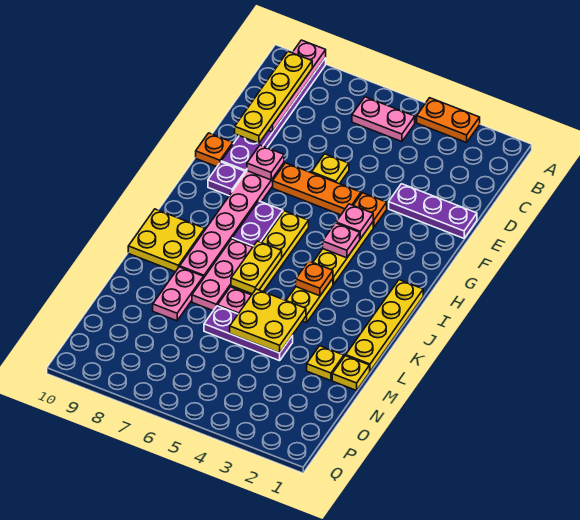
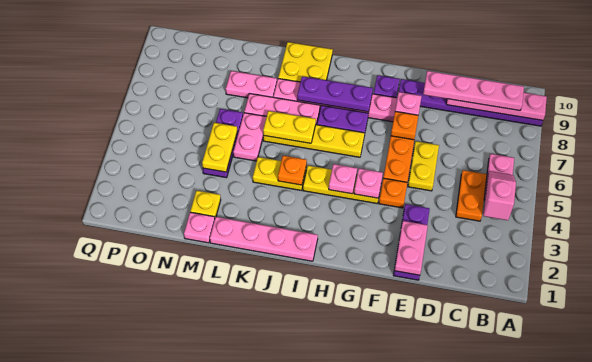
orange plate A3:A4 level 1 -> orange plate C4:C5 level 1
none -> pink slope B4:B5 level 2 top 4
yellow plate B9:E9 level 3 -> pink plate B9:E9 level 3
none -> pink plate E1:E2 level 2
yellow plate E6 level 1 -> yellow plate E5:E6 level 1
orange plate F10 level 1 -> orange plate F7 level 2
none -> purple plate H8:J8 level 2
yellow plate I1:L1 level 1 -> pink plate I1:L1 level 1
yellow plate L4:M5 level 2 -> yellow plate M4:M5 level 2
yellow plate M1 level 1 -> pink plate M1 level 1

